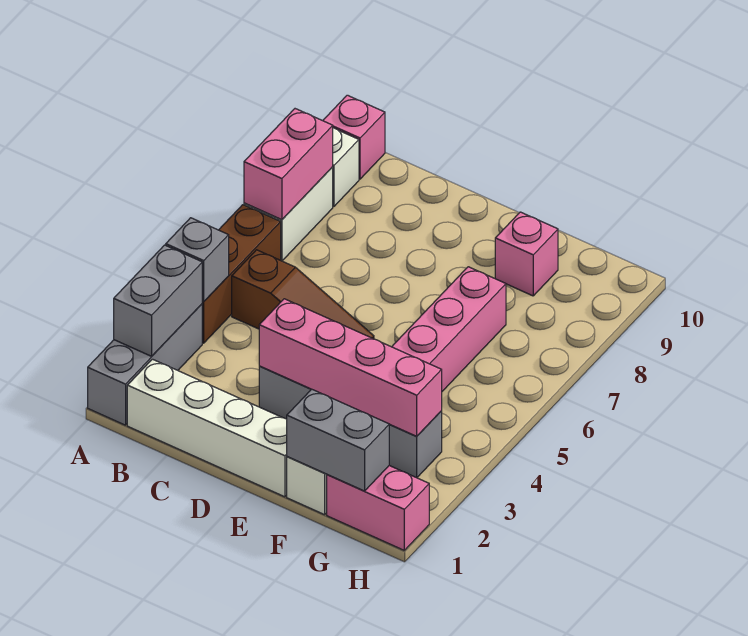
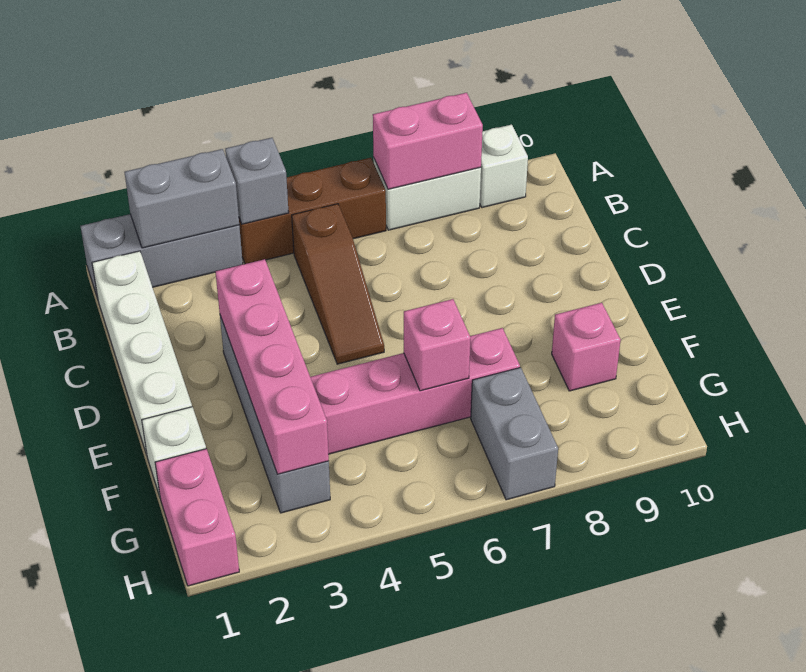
pink brick A10 level 1 -> pink brick F6 level 2
grey brick F1:G1 level 2 -> grey brick G7:H7 level 1

